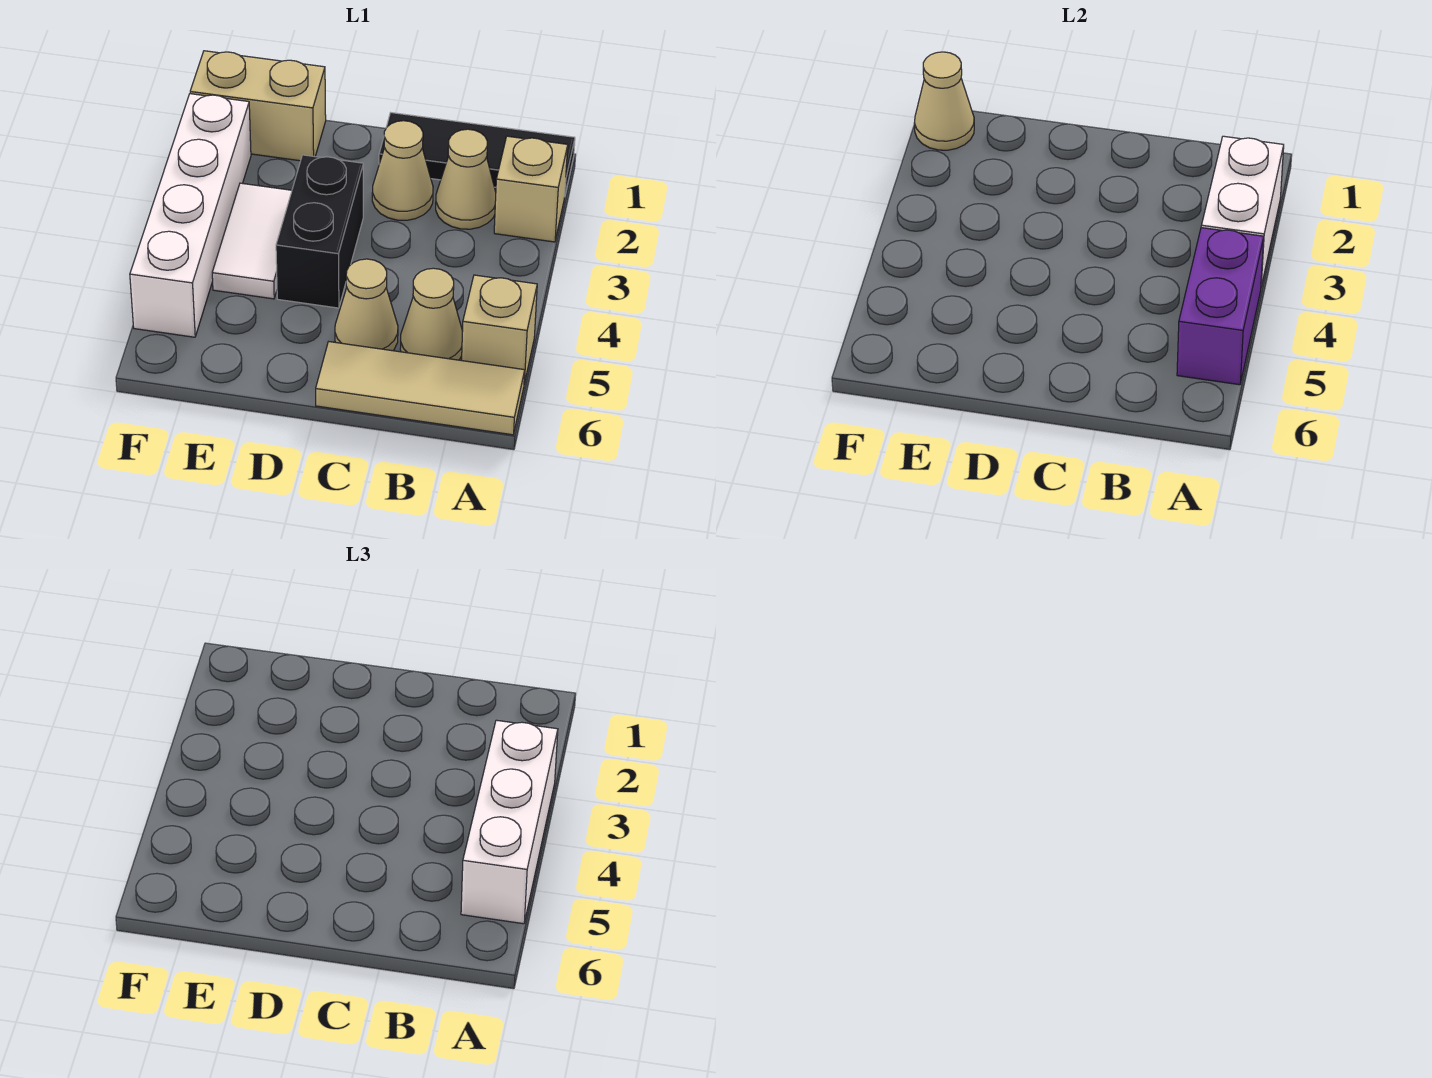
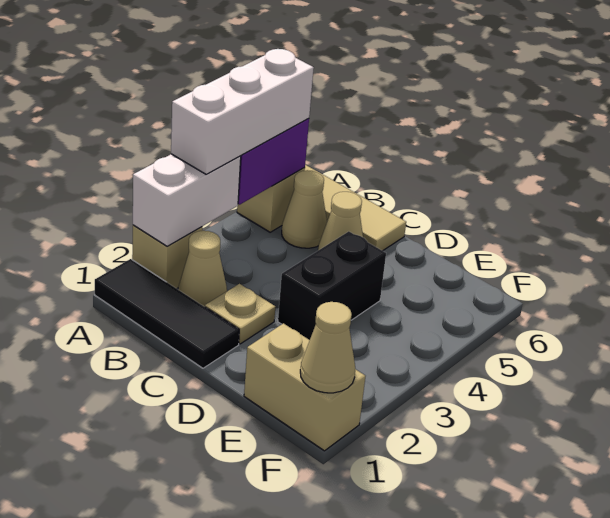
tan cone C2 level 1 -> tan plate C2 level 1
white tile E3:E4 level 1 -> none
white brick F2:F5 level 1 -> none

